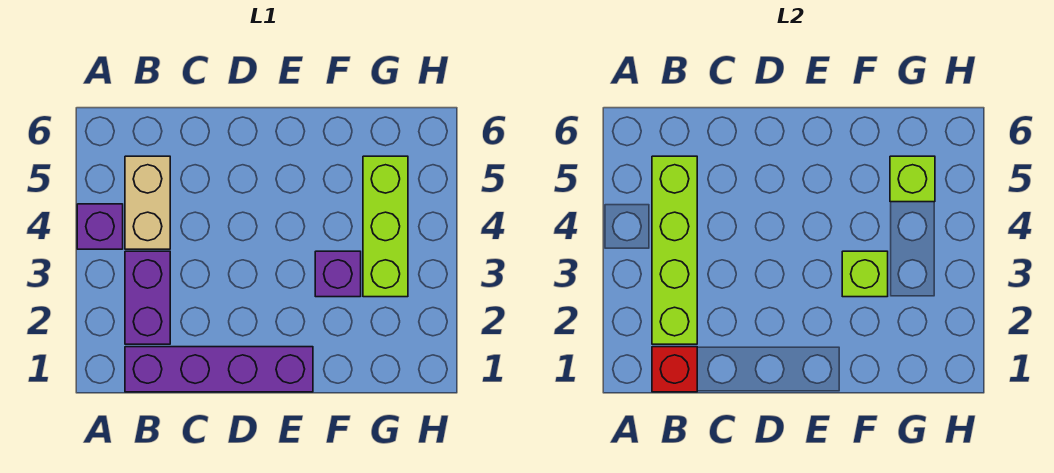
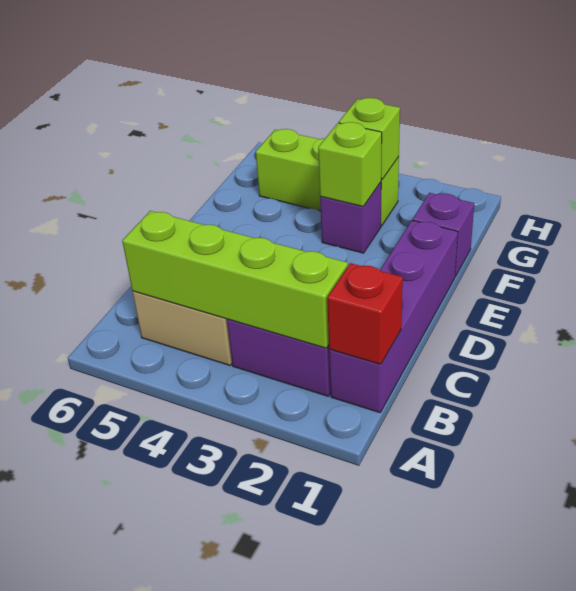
purple brick A4 level 1 -> purple brick F1 level 1
lime brick G5 level 2 -> lime brick G3 level 2

